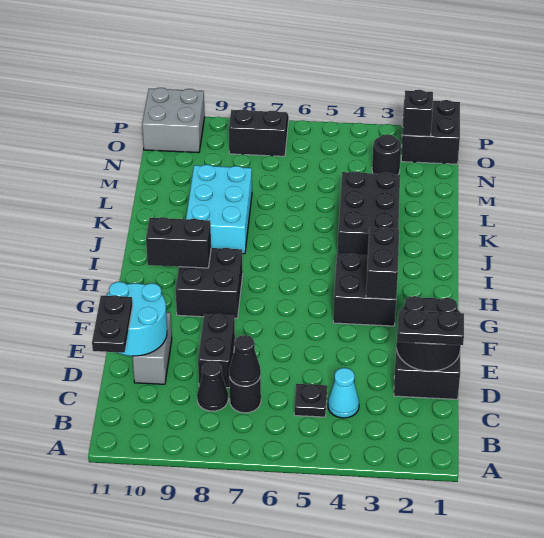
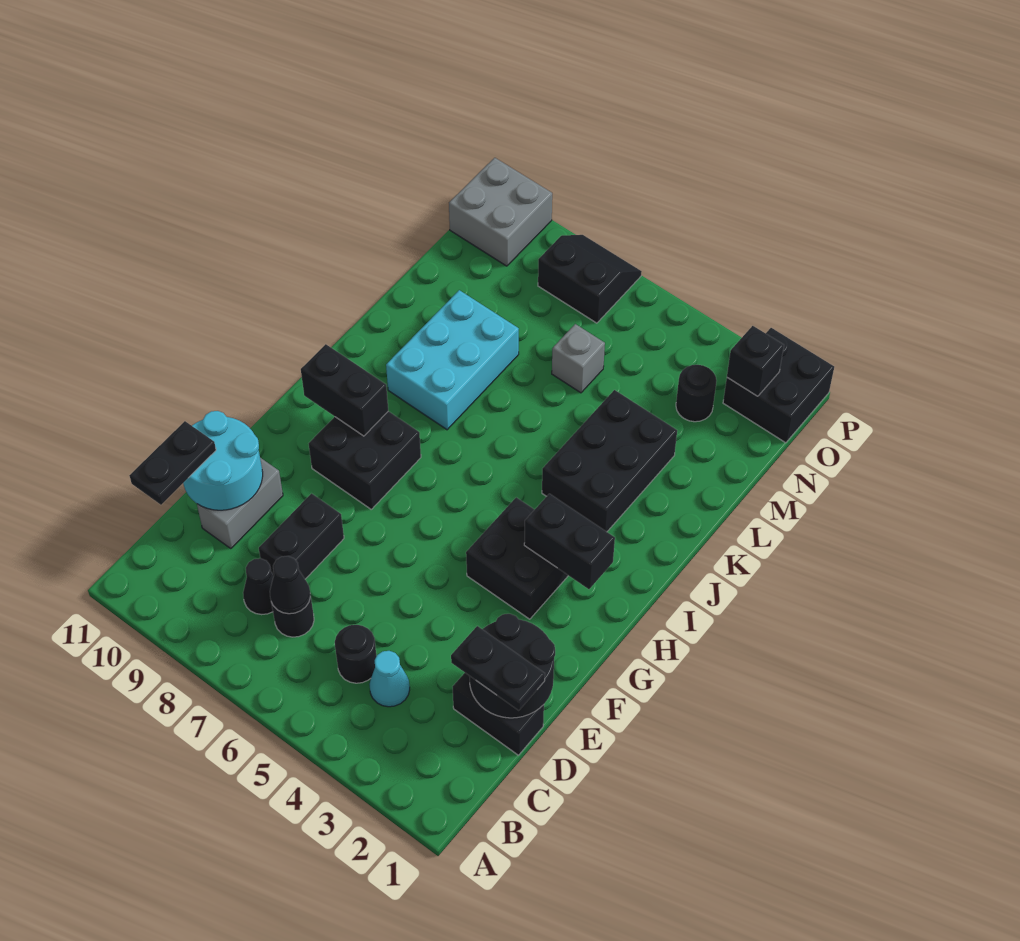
black plate C5 level 1 -> black round brick C5 level 1
black brick G3:H3 level 2 -> black brick H2:H3 level 2
none -> grey brick M6 level 1

